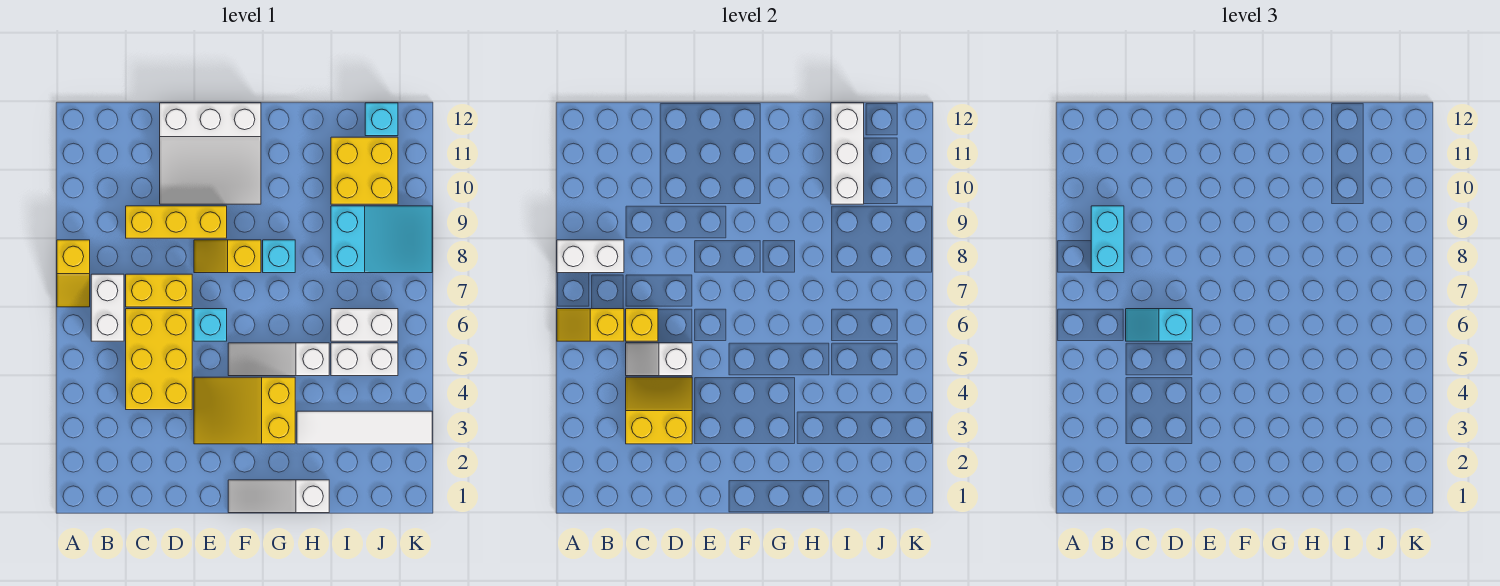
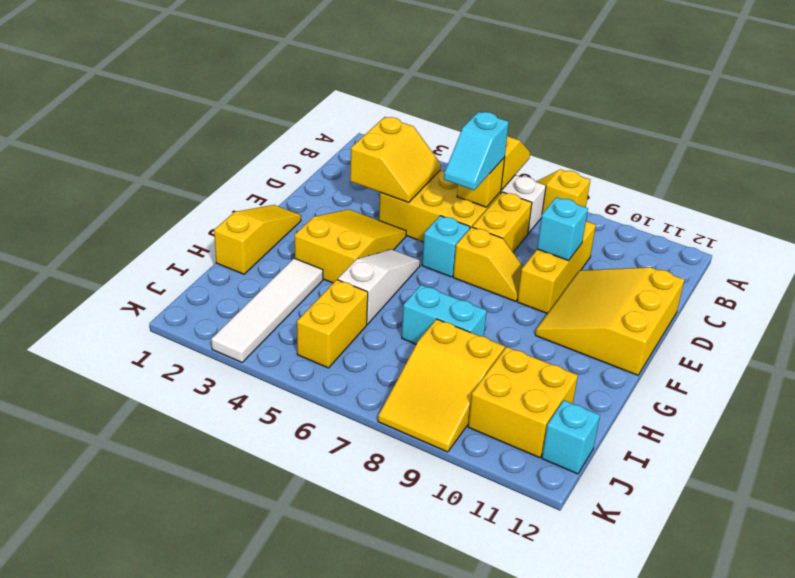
white brick A8:B8 level 2 -> none
cyan brick B8:B9 level 3 -> cyan brick H7:H8 level 1
white slope C5:D5 level 2 top D -> none
cyan slope C6:D6 level 3 top D -> cyan slope C6:D6 level 3 top C
white slope D10:F12 level 1 top 12 -> yellow slope D10:F12 level 1 top 12
yellow slope E8:F8 level 1 top F -> yellow slope E7:E8 level 1 top 7
white slope F1:H1 level 1 top H -> yellow slope F1:H1 level 1 top H
cyan brick G8 level 1 -> cyan brick D9 level 2
white brick I5:J5 level 1 -> yellow brick I5:J5 level 1
white brick I6:J6 level 1 -> none
cyan slope I8:K9 level 1 top I -> yellow slope I8:K9 level 1 top I
white brick I10:I12 level 2 -> none

